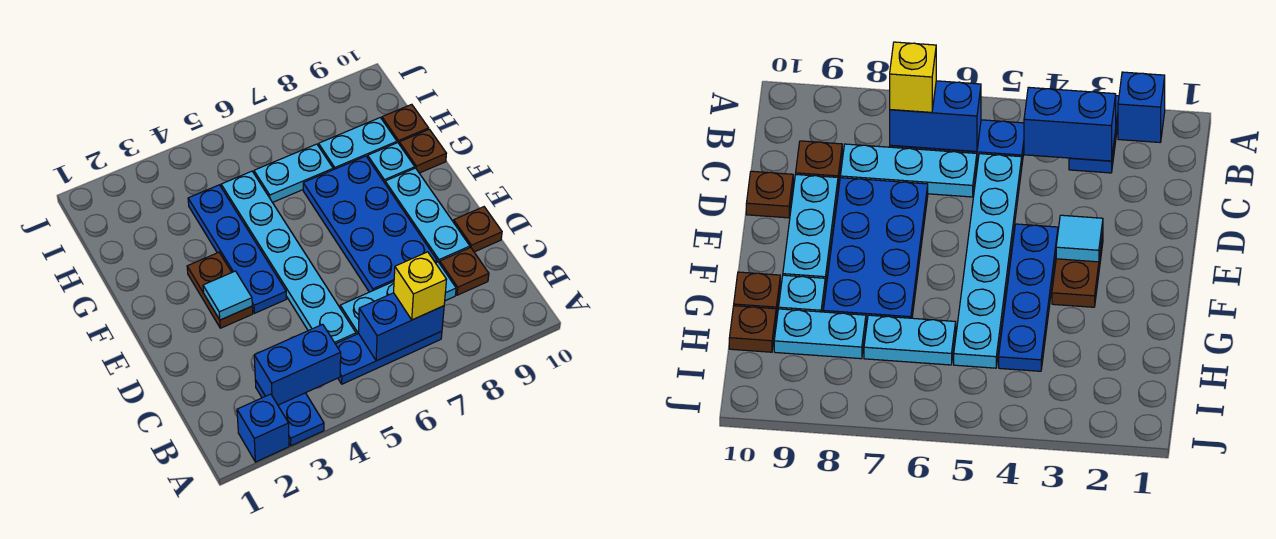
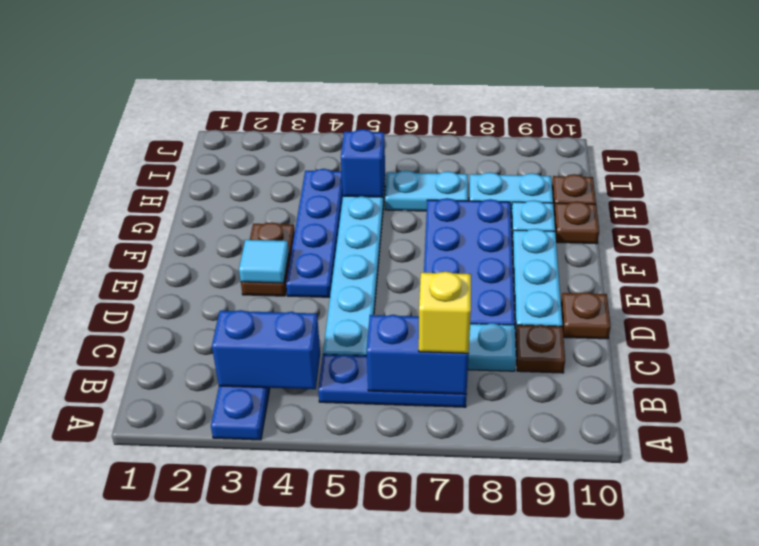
blue brick A2 level 1 -> blue brick H5 level 2

